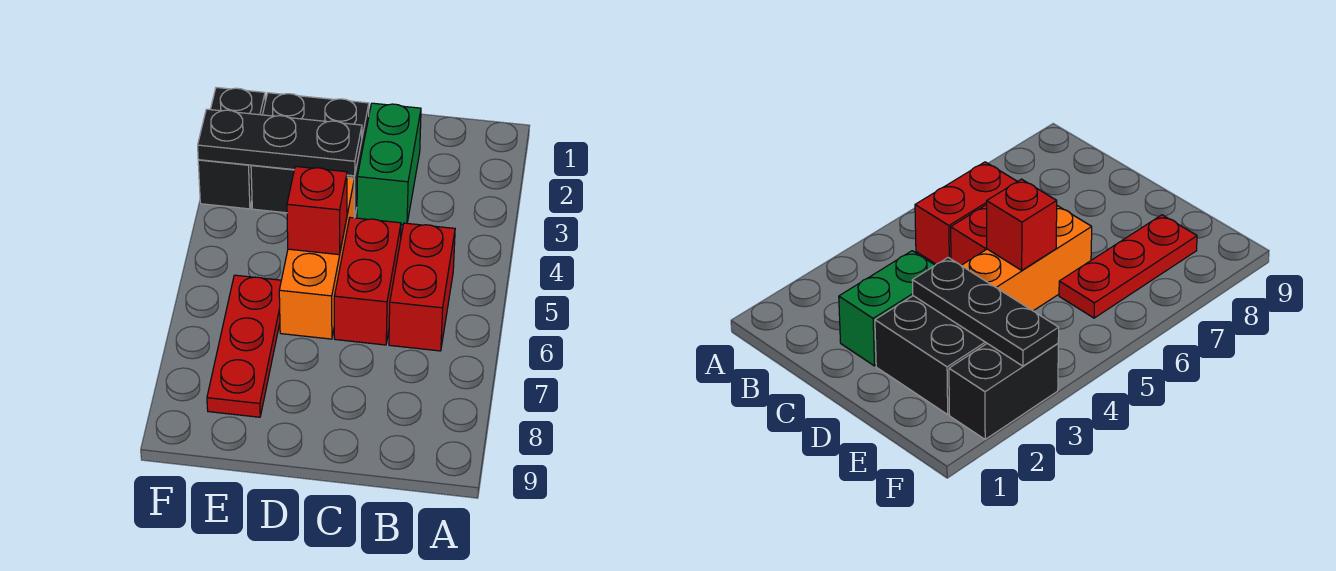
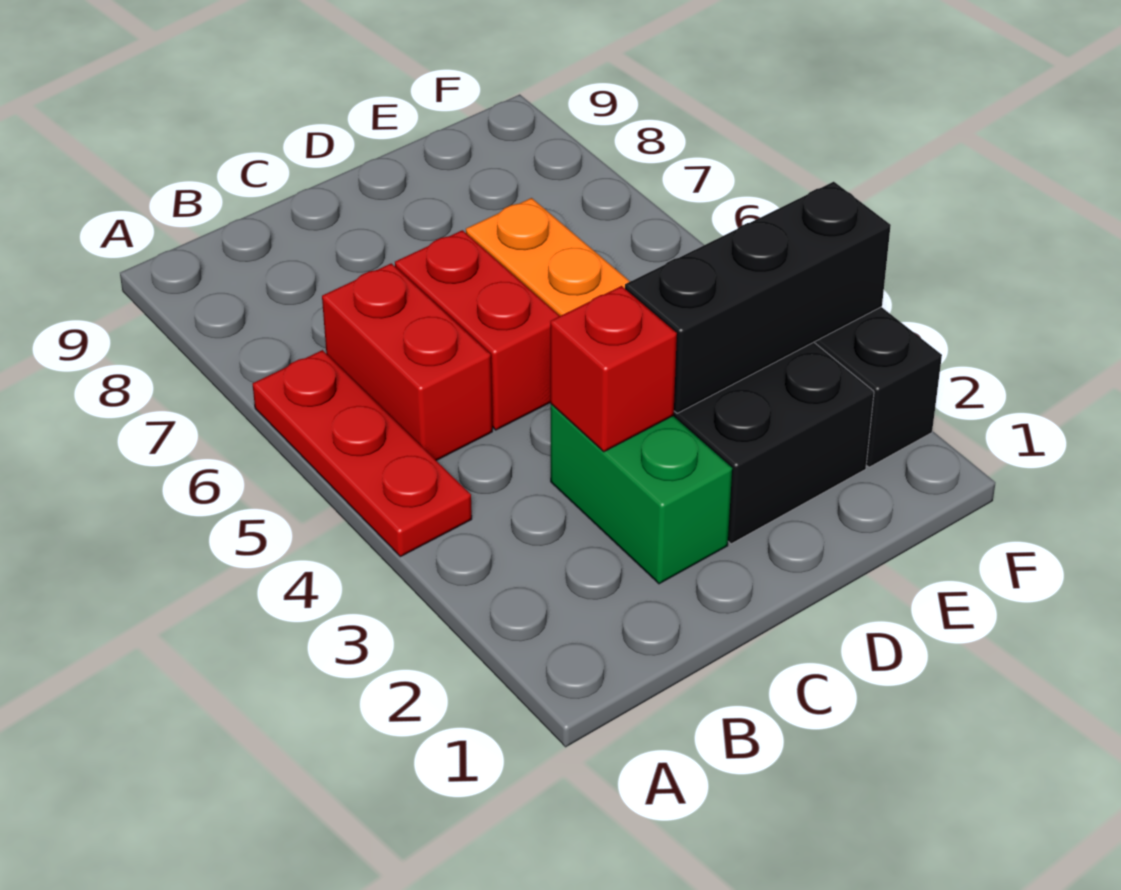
black plate D3:F3 level 2 -> black brick D3:F3 level 2
red brick D5 level 2 -> red brick C3 level 2
red plate E6:E8 level 1 -> red plate A4:A6 level 1

